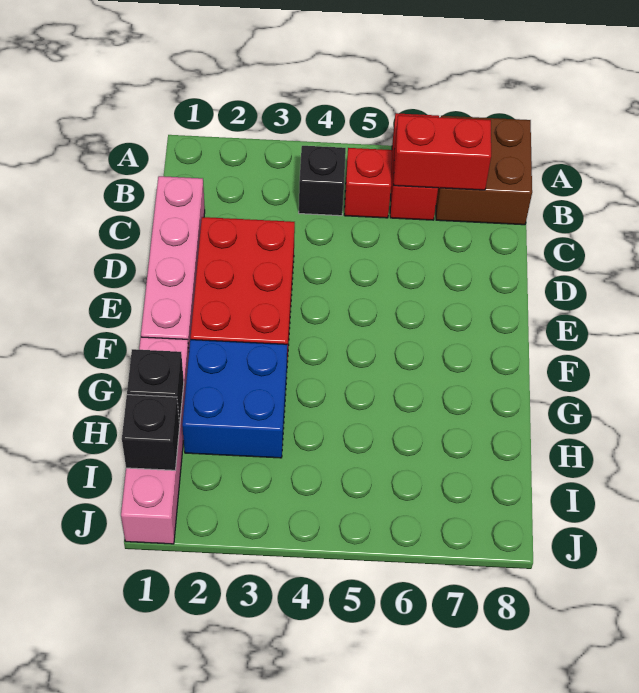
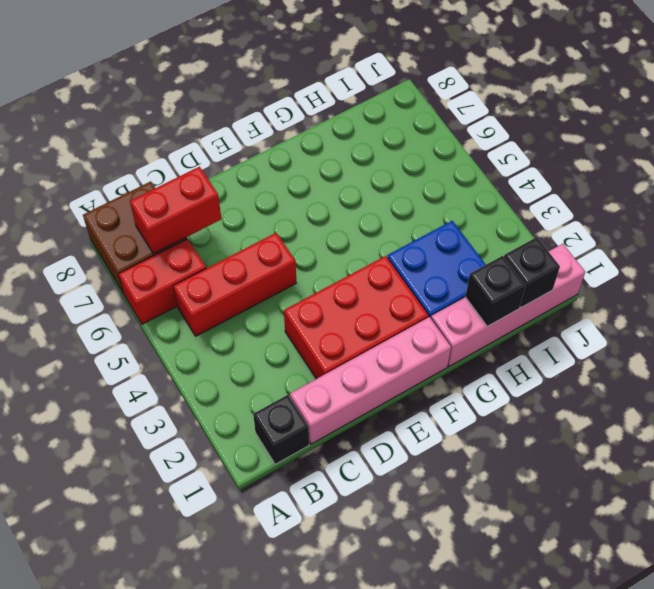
black brick B4 level 1 -> black brick B1 level 1
red brick B5 level 1 -> red brick B5:D5 level 1
red brick B6:B7 level 2 -> red brick B7:C7 level 2

